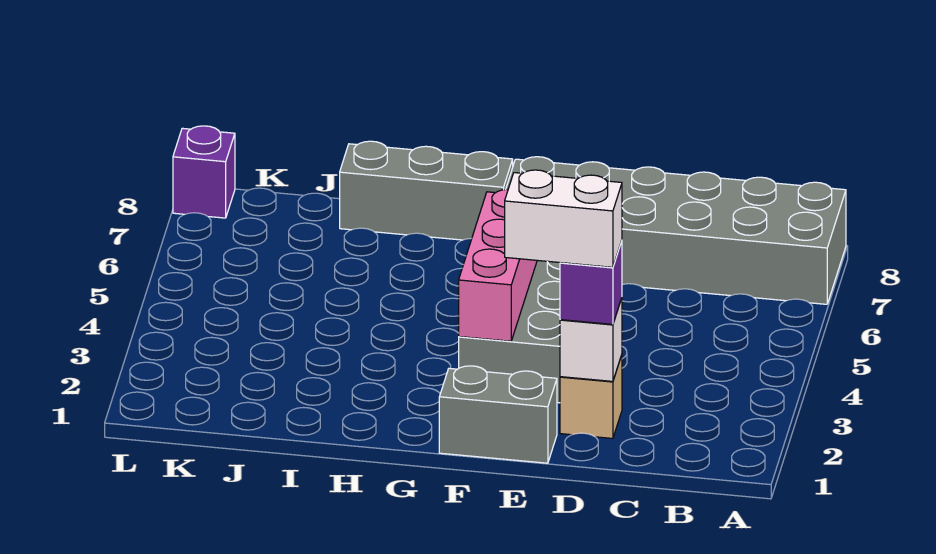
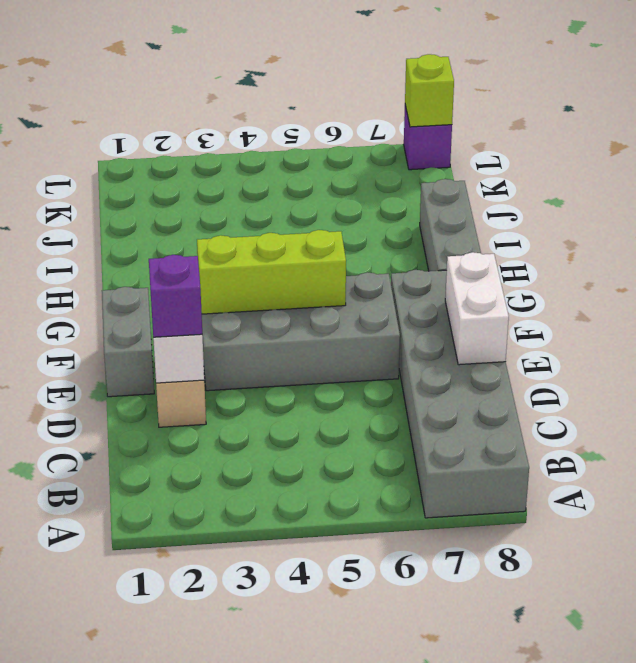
white brick D2:E2 level 4 -> white brick D8:E8 level 2
pink brick F3:F5 level 2 -> lime brick F3:F5 level 2
none -> lime brick L8 level 2

